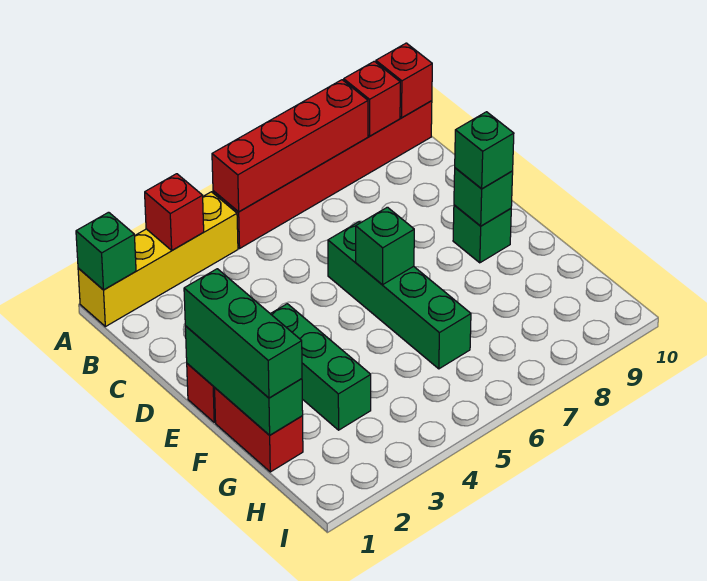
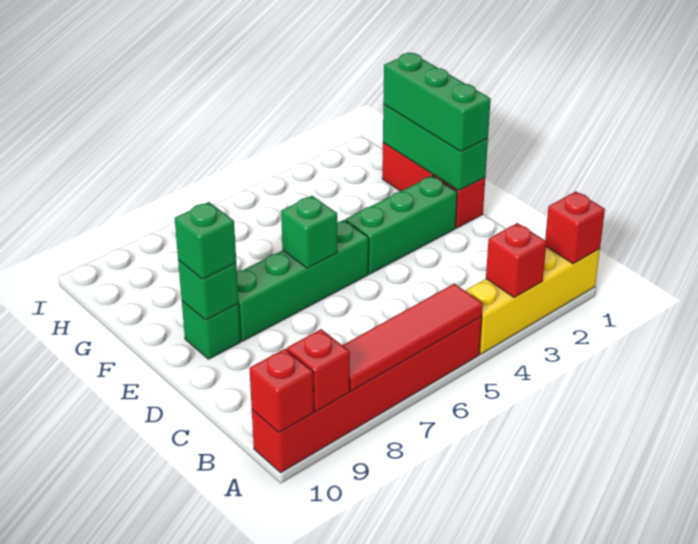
green brick A1 level 2 -> red brick A1 level 2
red brick A5:A8 level 2 -> red tile A5:A8 level 2
green brick D6:G6 level 1 -> green brick E5:E8 level 1
green brick E3:G3 level 1 -> green brick E2:E4 level 1

